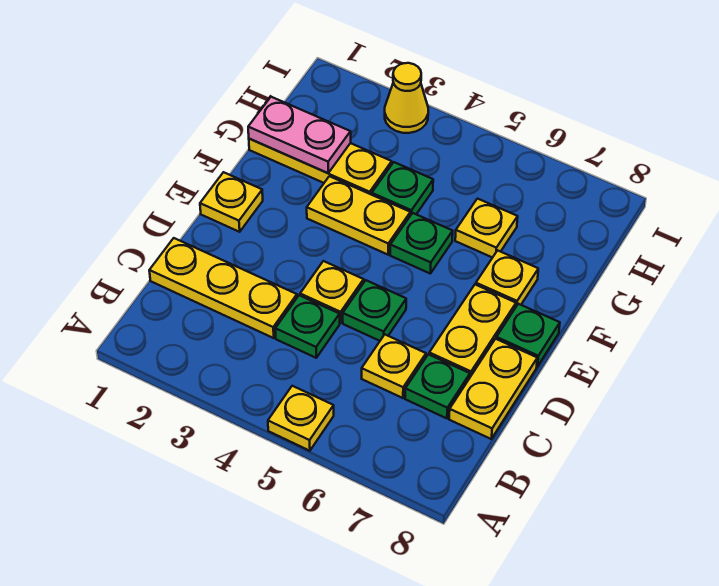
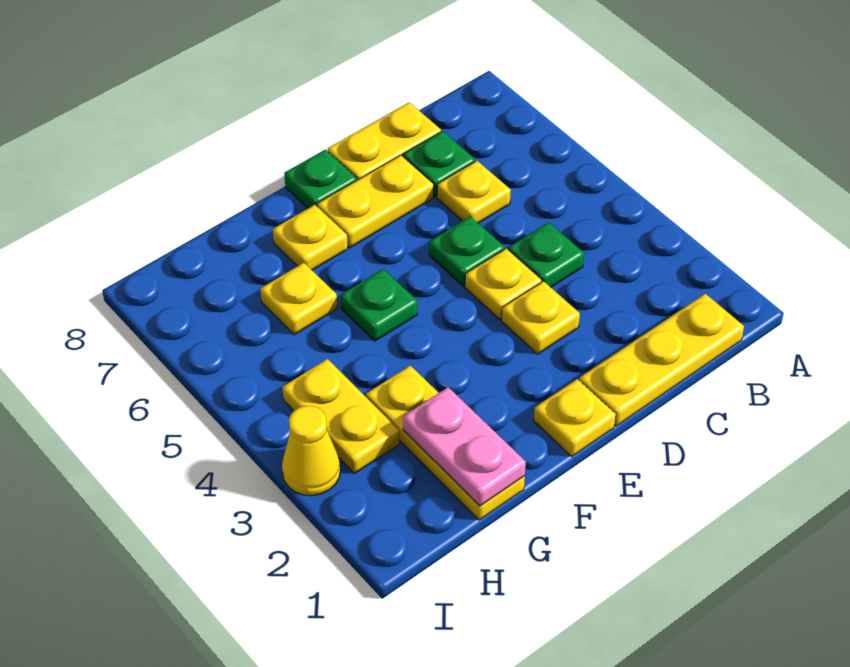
yellow plate A5 level 1 -> yellow plate D3 level 1
yellow plate C1:C3 level 1 -> yellow plate B1:D1 level 1
yellow plate F3:F4 level 1 -> yellow plate H3:H4 level 1
green plate G4 level 1 -> none

